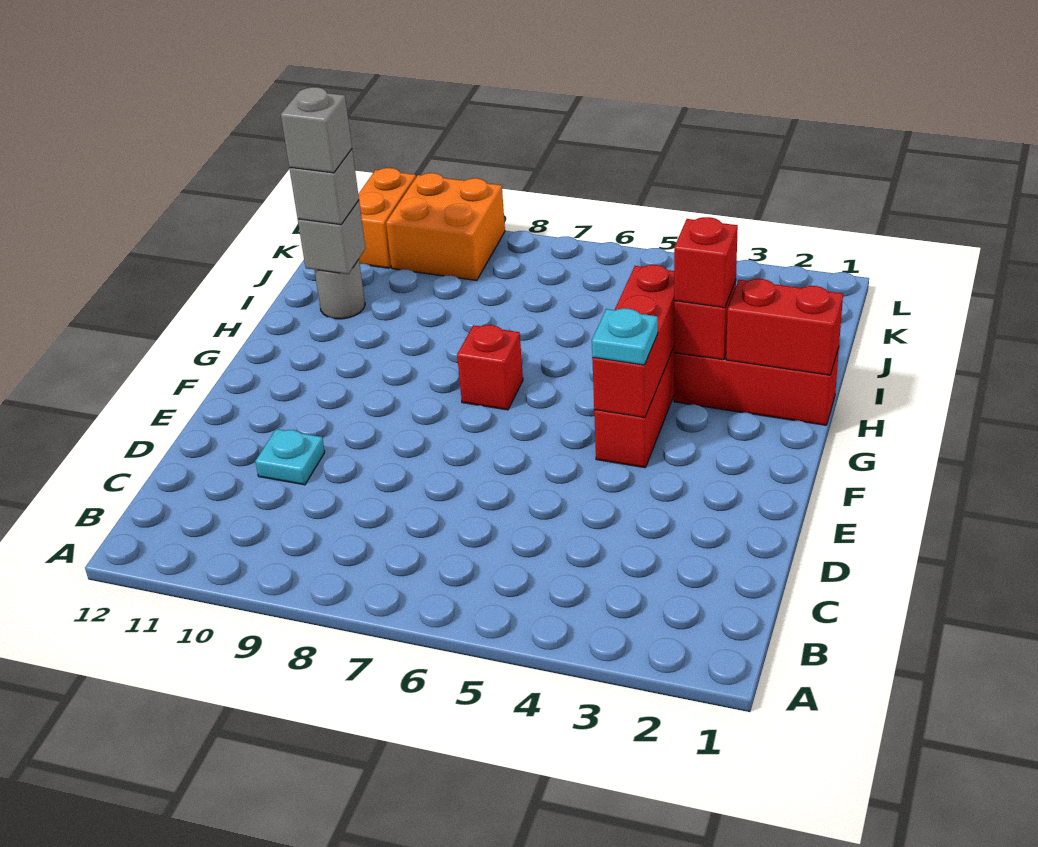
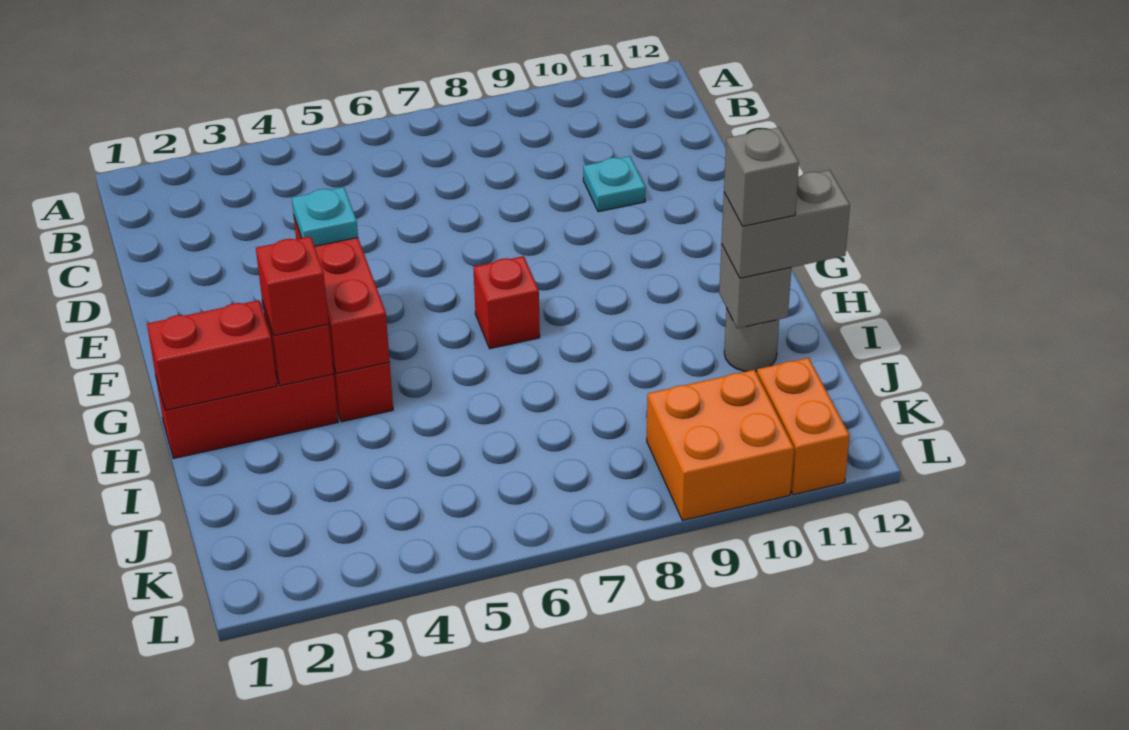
grey brick I11 level 3 -> grey brick I11:I12 level 3

